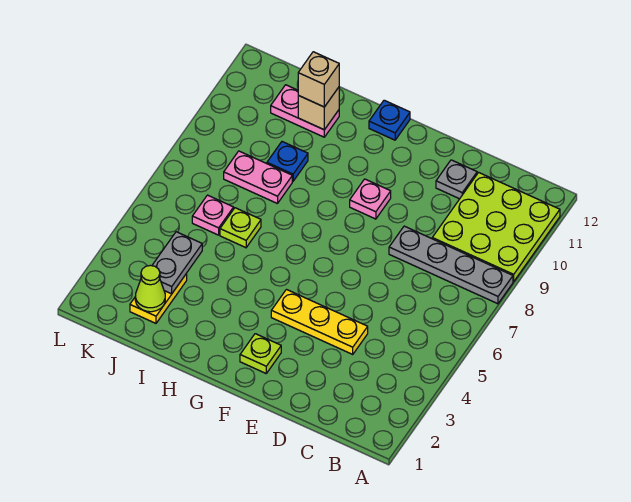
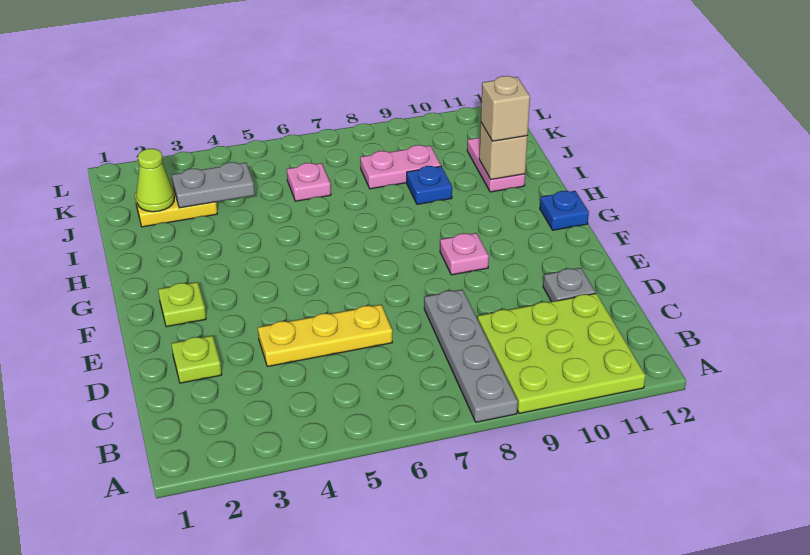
yellow plate D4:F4 level 1 -> yellow plate D4:D6 level 1
lime plate I6 level 1 -> lime plate D2 level 1
pink plate I8:J8 level 1 -> pink plate J8:J9 level 1

